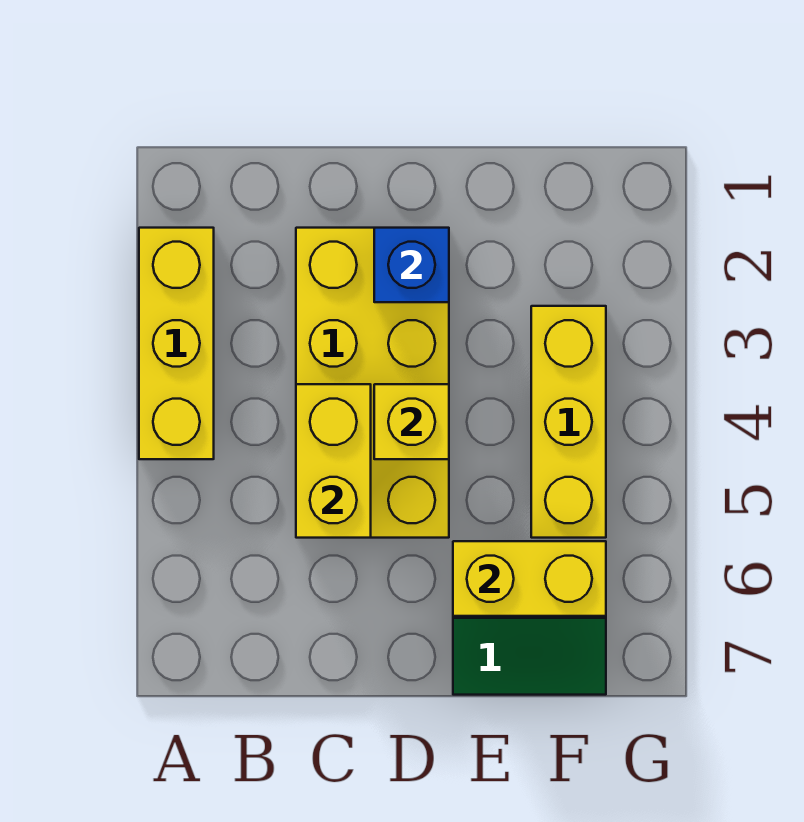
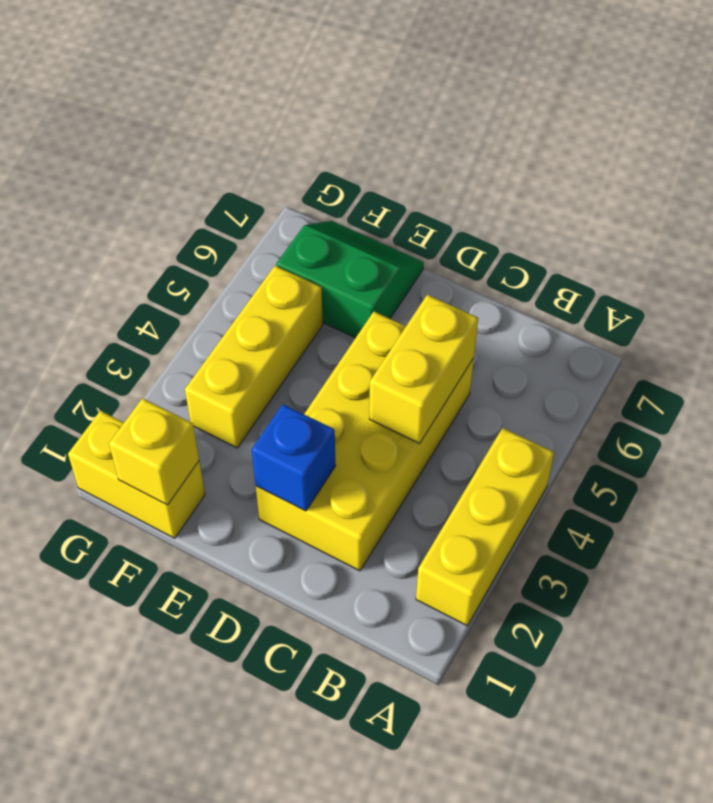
yellow brick D4 level 2 -> yellow brick F1 level 2
yellow brick E6:F6 level 2 -> yellow brick F1:G1 level 1

